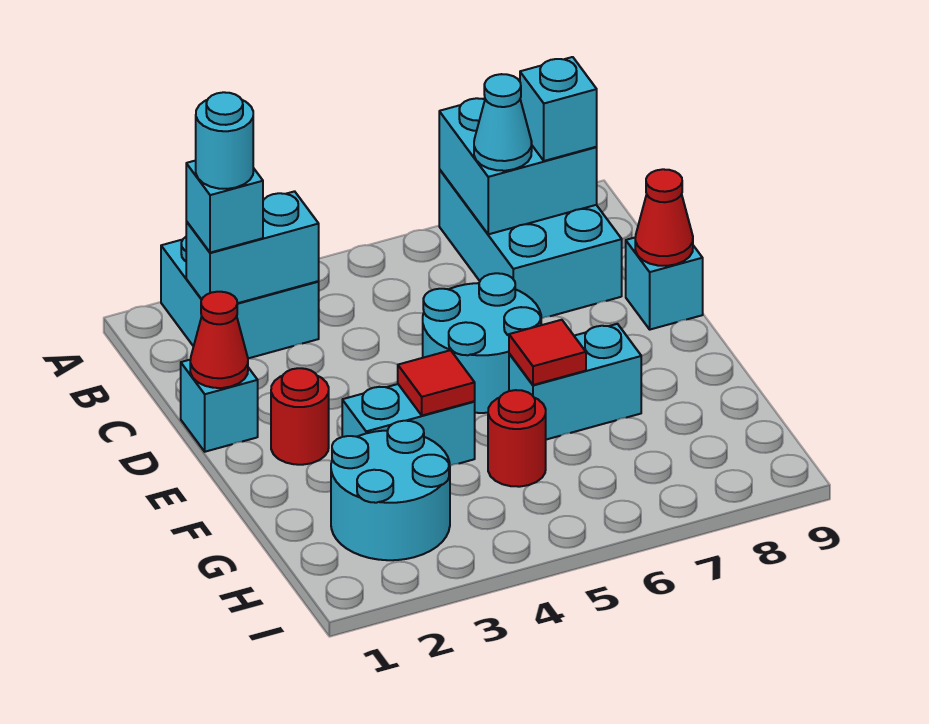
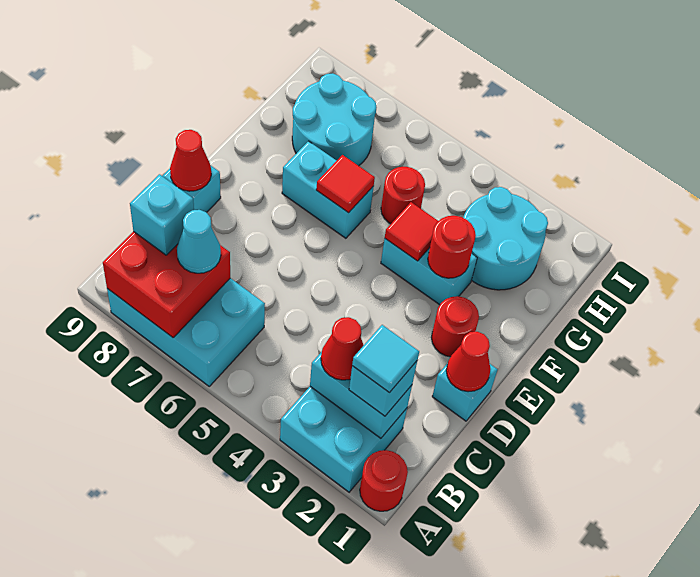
none -> red round brick A1 level 1
cyan brick A7:C8 level 1 -> cyan brick A6:B8 level 1
cyan brick A7:B8 level 2 -> red brick A7:B8 level 2
cyan round brick B2 level 4 -> cyan tile B2 level 4
none -> red cone B3 level 3
cyan round brick D5:E6 level 1 -> cyan round brick G7:H8 level 1
none -> red round brick F3 level 2

